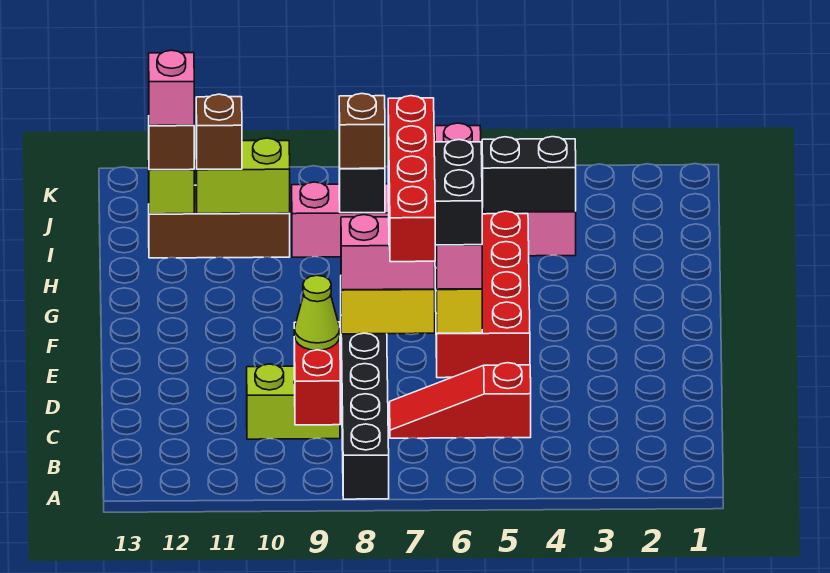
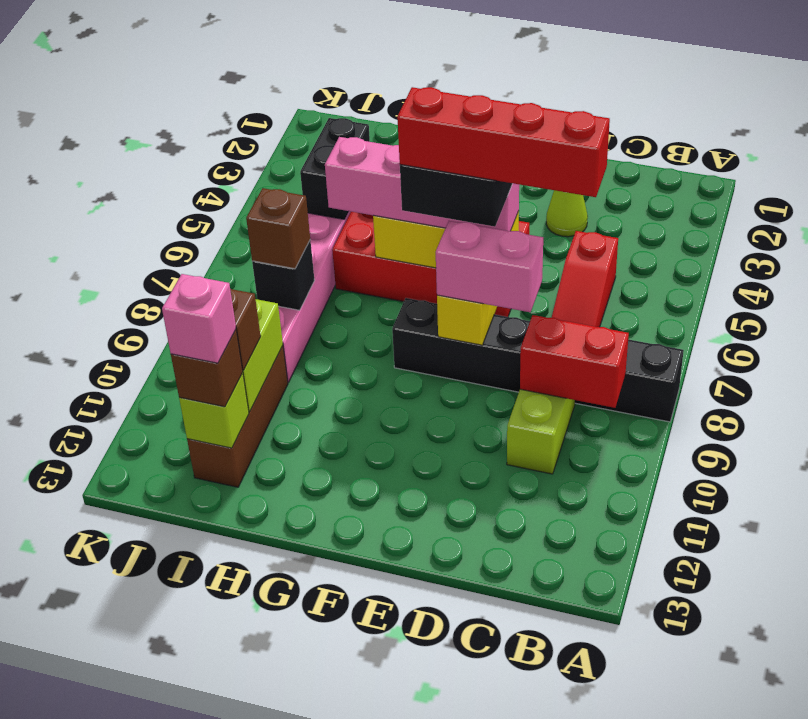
lime cone C9 level 3 -> lime cone D3 level 1
pink brick E7:E8 level 3 -> pink brick D8:E8 level 3

